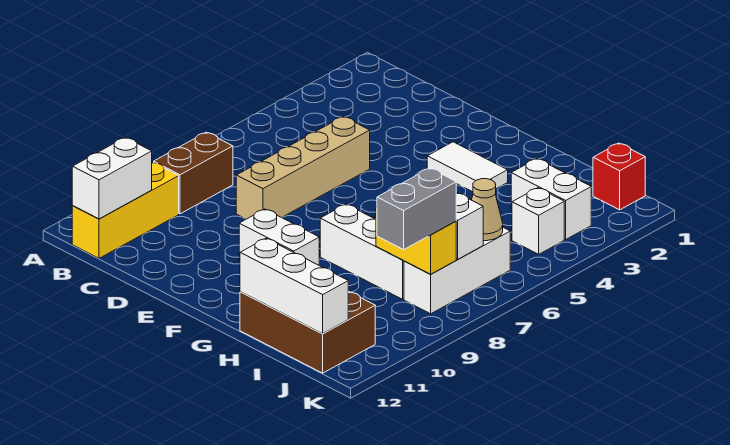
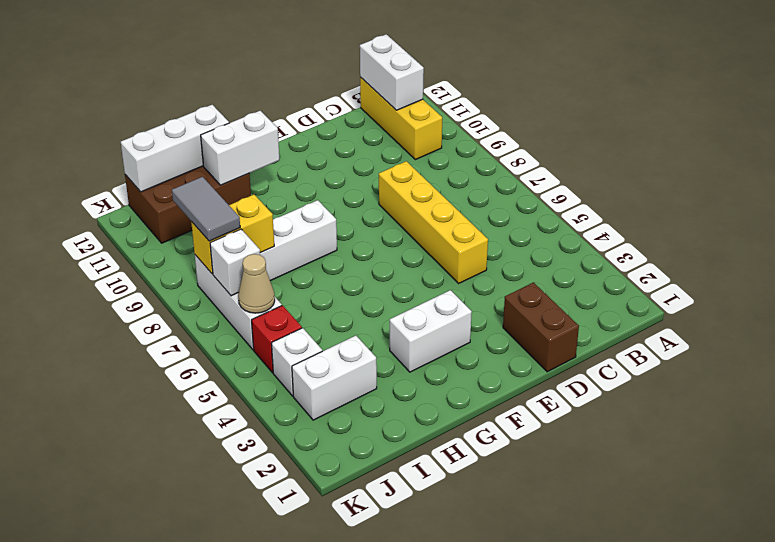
brown brick B8:B9 level 1 -> brown brick D1:D2 level 1
tan brick D5:D8 level 1 -> yellow brick D5:D8 level 1
white tile F3:G3 level 1 -> white brick F3:G3 level 1
red brick J1 level 1 -> red brick J5 level 1
grey brick J8:J9 level 3 -> grey tile J8:J9 level 3

